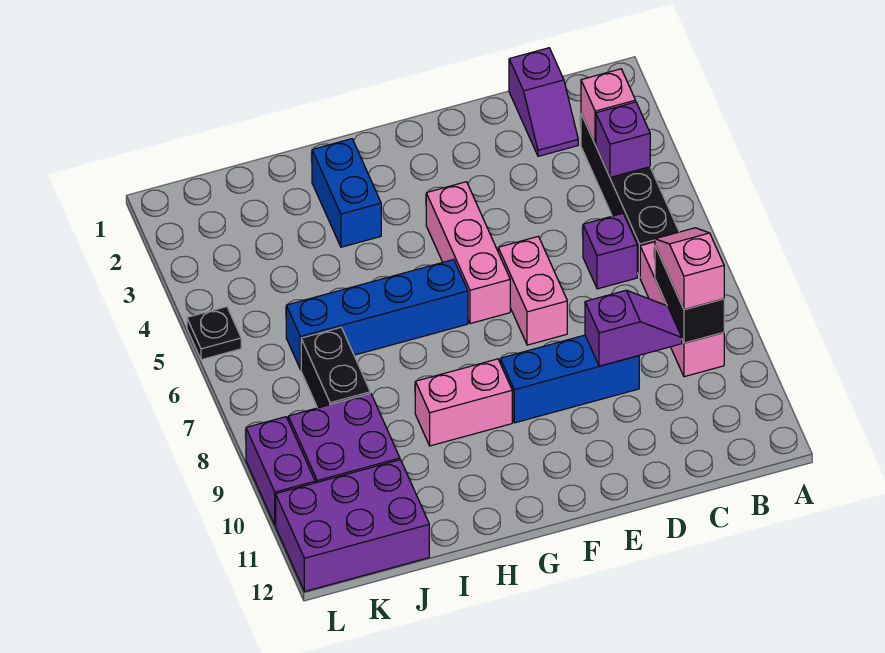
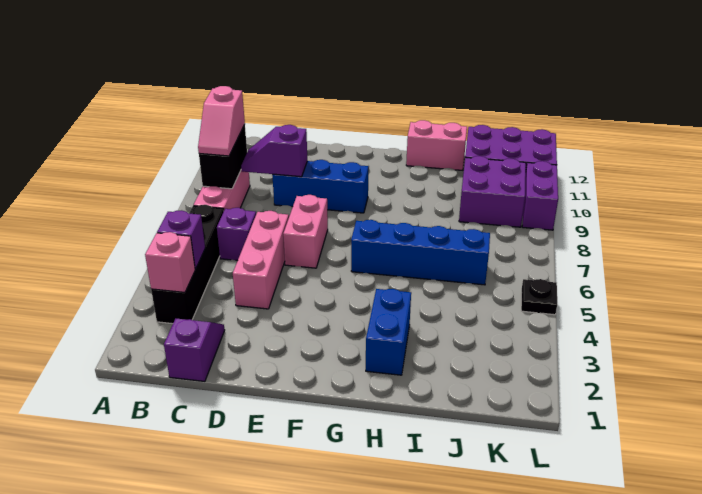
pink brick F4:F6 level 1 -> pink brick D4:D6 level 1
pink brick G9:H9 level 1 -> pink brick H12:I12 level 1
black brick J7:J8 level 1 -> none

